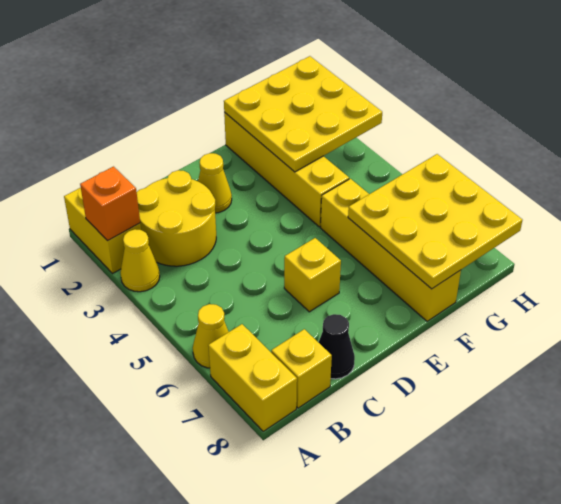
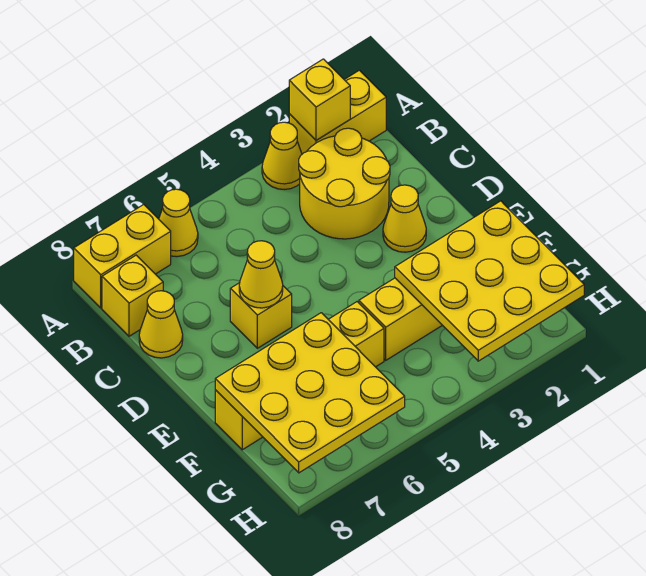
orange brick A2 level 2 -> yellow brick A2 level 2
black cone C8 level 1 -> yellow cone C8 level 1
none -> yellow cone D6 level 2

